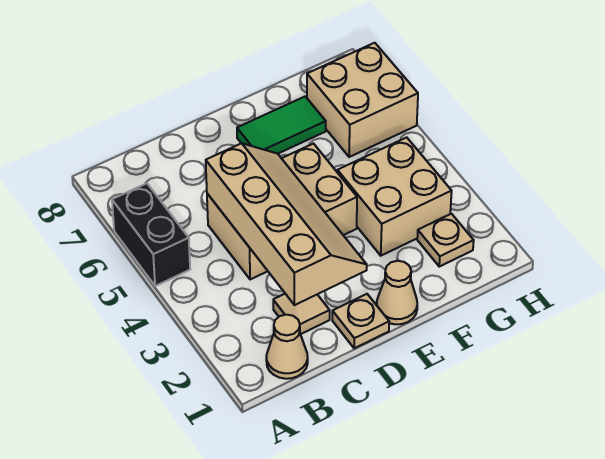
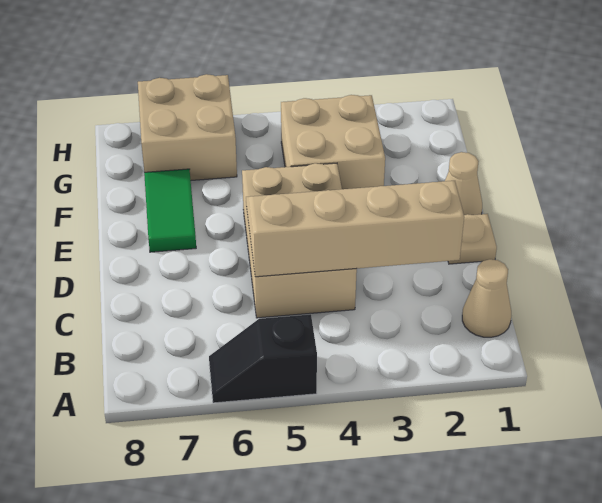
black brick A5:A6 level 1 -> black slope A5:A6 level 1 top 5
tan tile C2 level 1 -> none
tan plate G2 level 1 -> none

